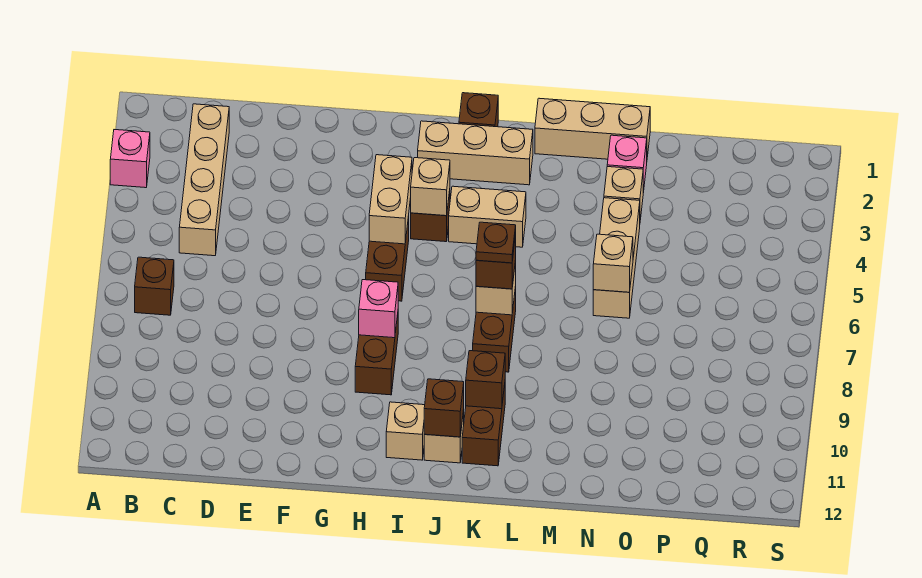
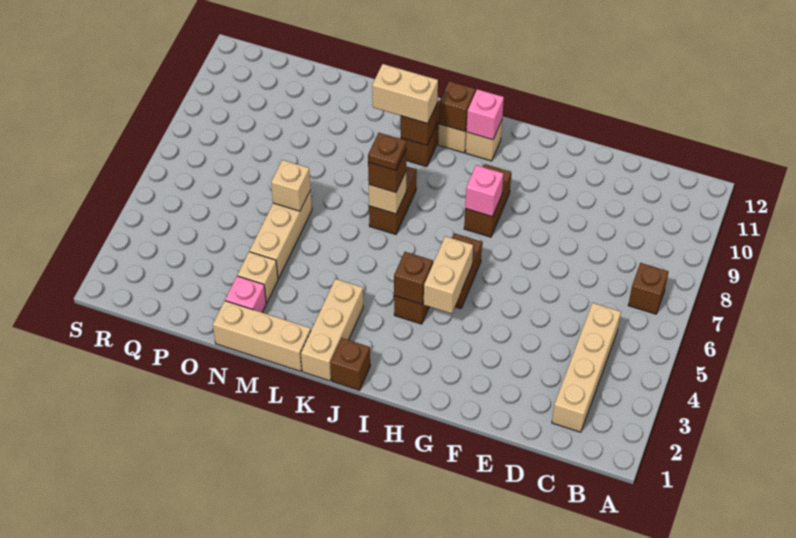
pink brick A3 level 1 -> pink brick I11 level 2
tan brick I2:K2 level 1 -> tan brick K1:K3 level 1
tan brick I4 level 2 -> brown brick I4 level 2
tan brick J4:K4 level 1 -> tan brick K10:L10 level 3

